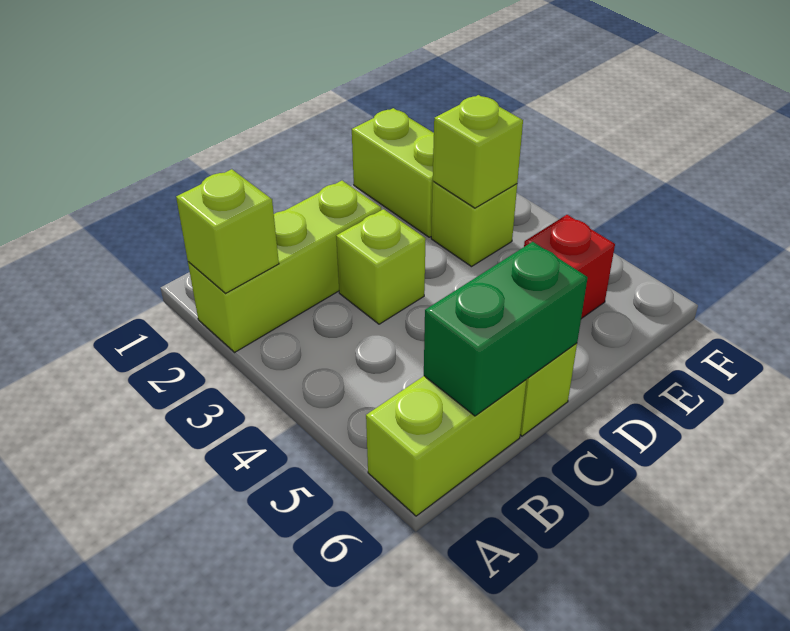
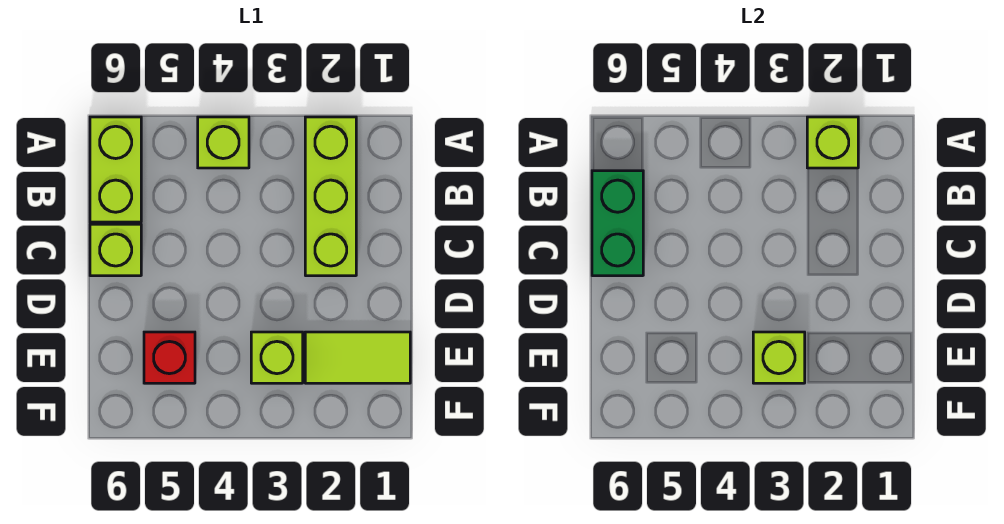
lime brick C3 level 1 -> lime brick A4 level 1
lime brick E1:E2 level 1 -> lime tile E1:E2 level 1

